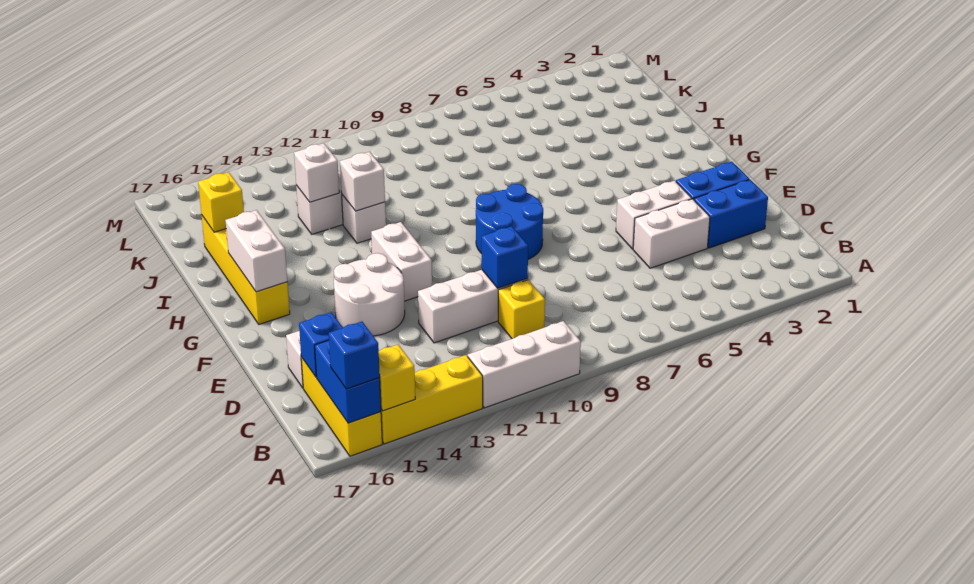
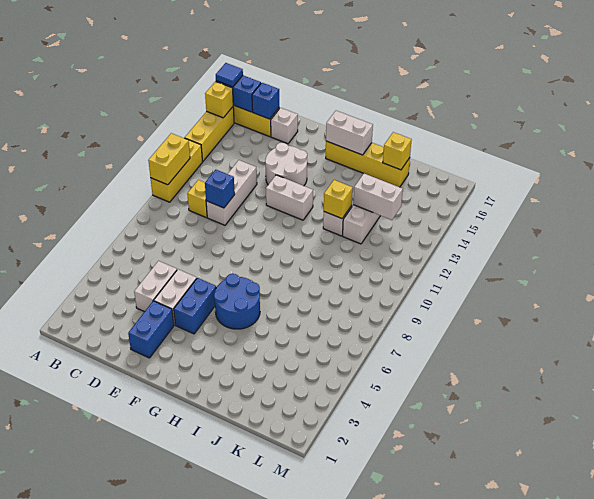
white brick A10:A12 level 1 -> yellow brick A10:A12 level 1
none -> yellow brick A10:A11 level 2
blue brick A16 level 3 -> blue tile A16 level 3
blue brick D2:D3 level 1 -> blue brick F4:F5 level 1
blue round brick F8:G9 level 1 -> blue round brick G5:H6 level 1
white brick I12 level 2 -> yellow brick I12 level 2
white brick J13 level 2 -> white brick J13:K13 level 2

